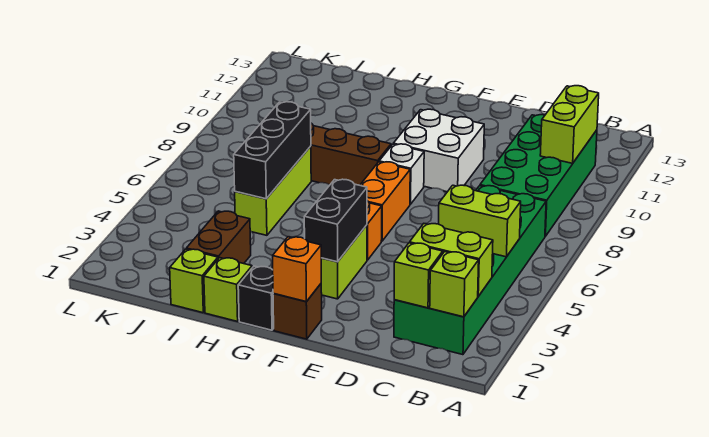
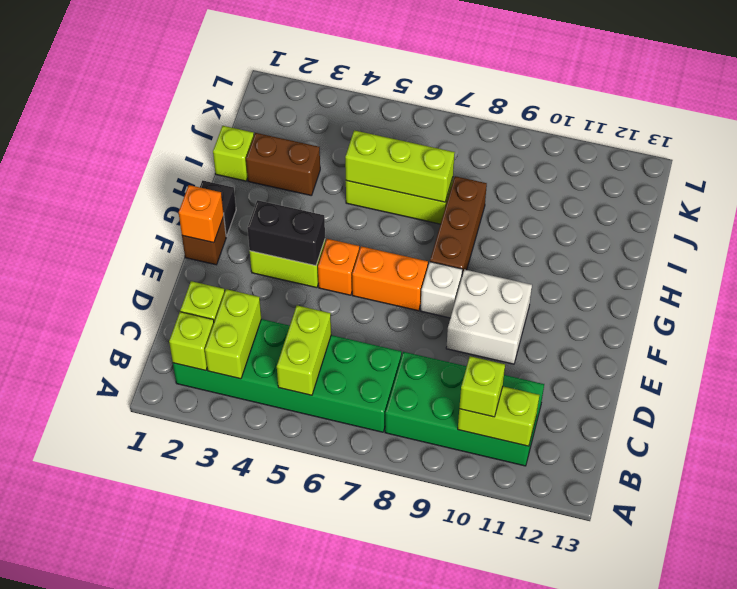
lime brick H1 level 1 -> lime brick B10 level 3
black brick I5:I7 level 2 -> lime brick I5:I7 level 2

